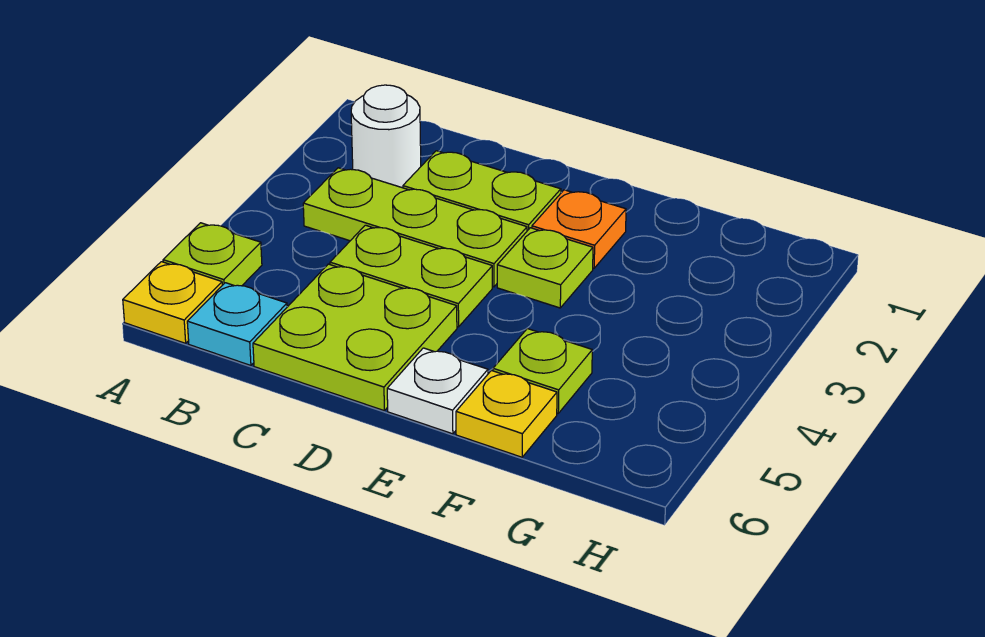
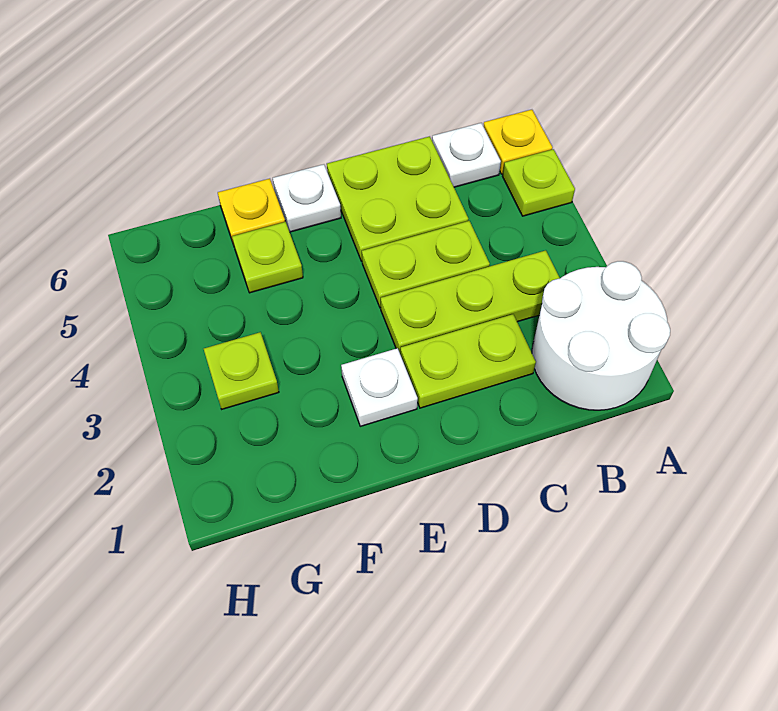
white round brick B2 level 1 -> white round brick A1:B2 level 1
cyan plate B6 level 1 -> white plate B6 level 1
orange plate E2 level 1 -> white plate E2 level 1
lime plate E3 level 1 -> lime plate G3 level 1

